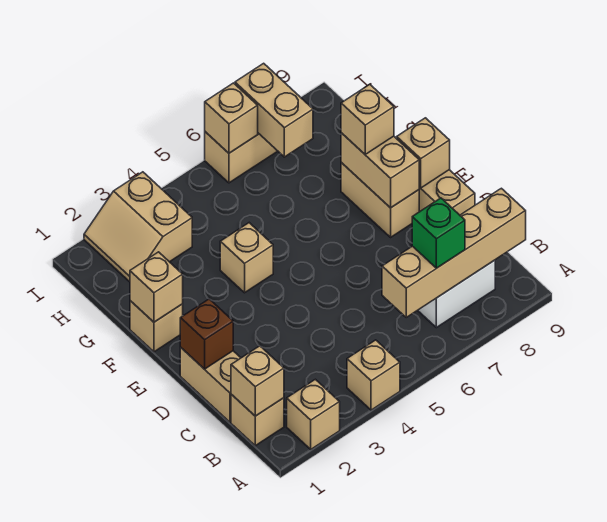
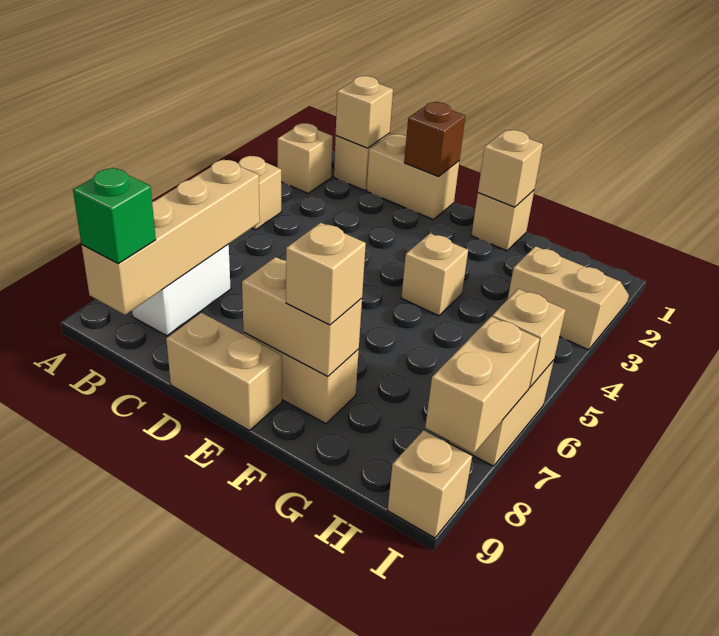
green brick B7 level 3 -> green brick B9 level 3
tan brick E9 level 2 -> tan brick I9 level 1
tan brick H7:I7 level 2 -> tan brick I7:I8 level 2

